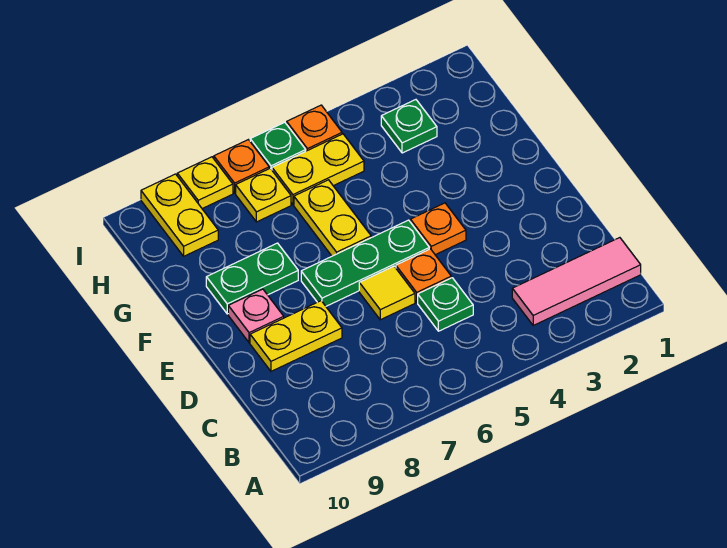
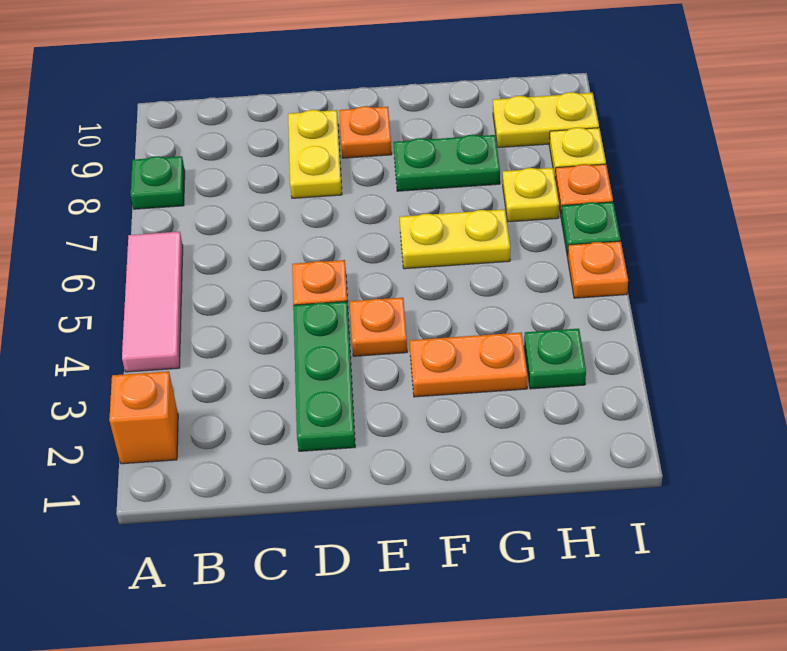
none -> orange brick A2 level 1
pink tile B1:B3 level 1 -> pink tile A4:A6 level 1
green plate C5 level 1 -> green plate A8 level 1
yellow tile D6 level 1 -> none
green plate E5:E7 level 1 -> green plate D2:D4 level 1
pink plate E9 level 1 -> orange plate E9 level 1
none -> orange plate F3:G3 level 1
green plate F8:F9 level 1 -> green plate F8:G8 level 1
yellow plate H5:H6 level 1 -> none

